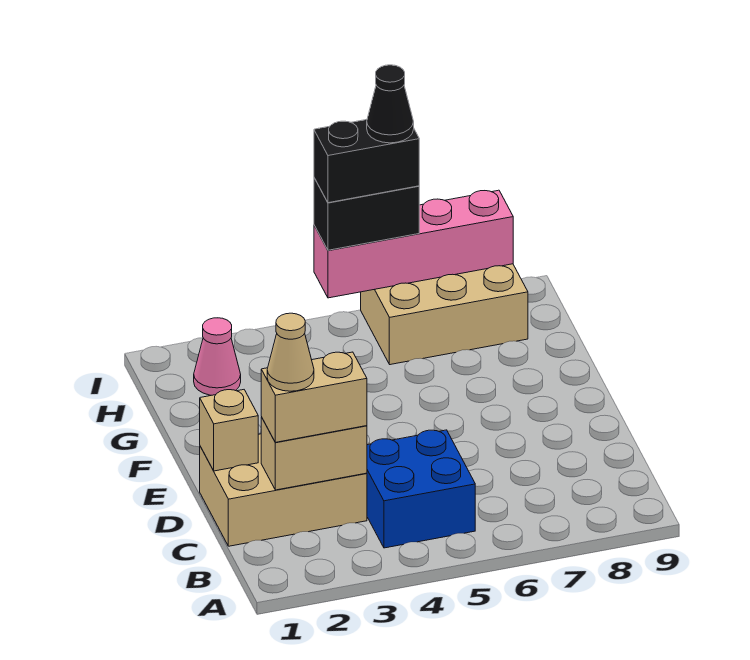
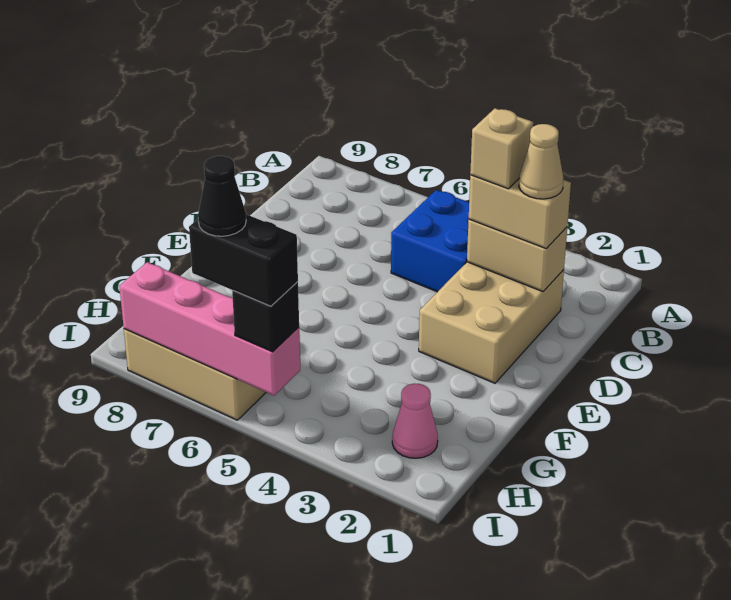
tan brick C1:D3 level 1 -> tan brick C2:E3 level 1
tan brick D1 level 2 -> tan brick C3 level 4
black brick I5:I6 level 3 -> black brick I5 level 3

